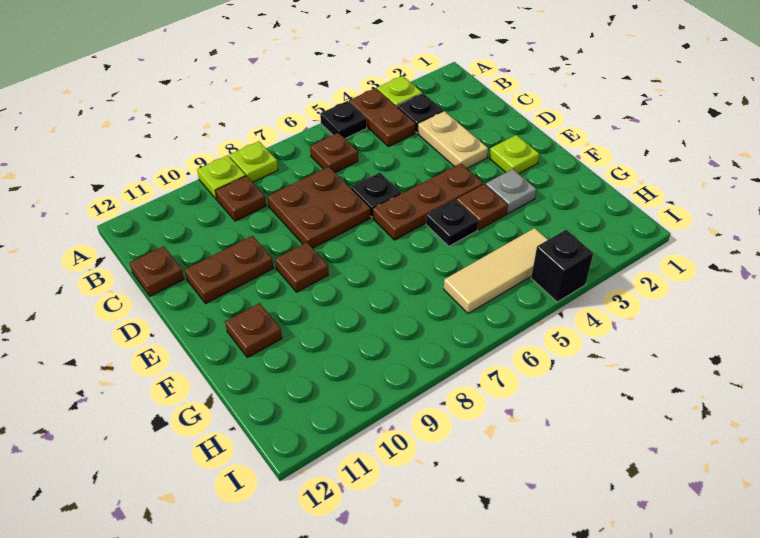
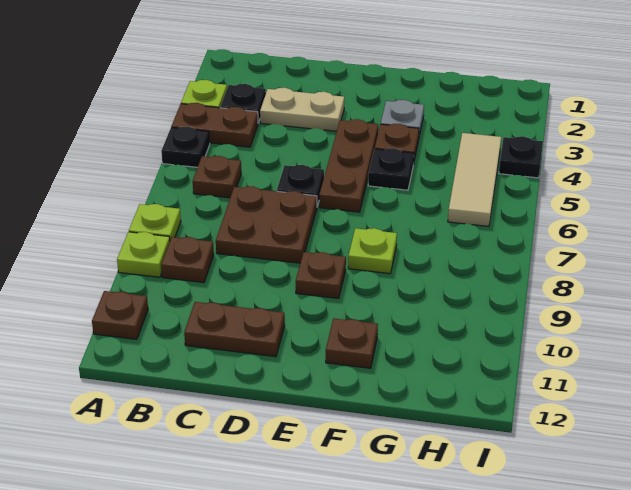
brown plate C12 level 1 -> brown plate A11 level 1
brown plate D10:D11 level 1 -> brown plate C11:D11 level 1
lime plate E2 level 1 -> lime plate F8 level 1
black brick I4 level 1 -> black plate I4 level 1

